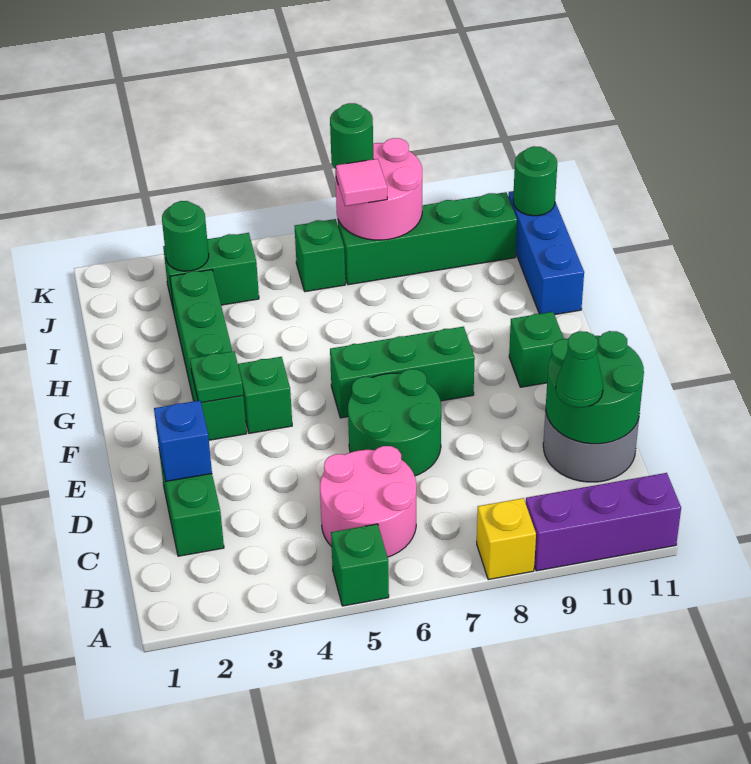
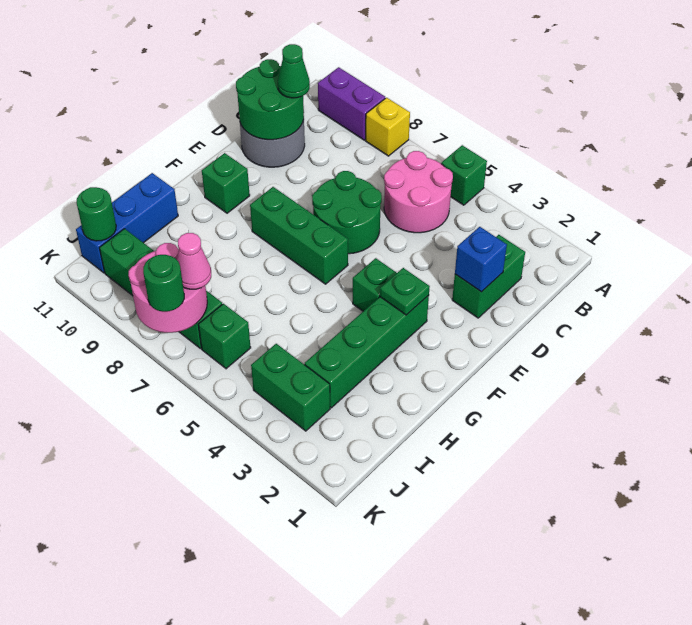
purple brick A9:A11 level 1 -> purple brick A9:A10 level 1
green round brick J3 level 2 -> none
pink tile J7 level 3 -> pink cone J7 level 3

